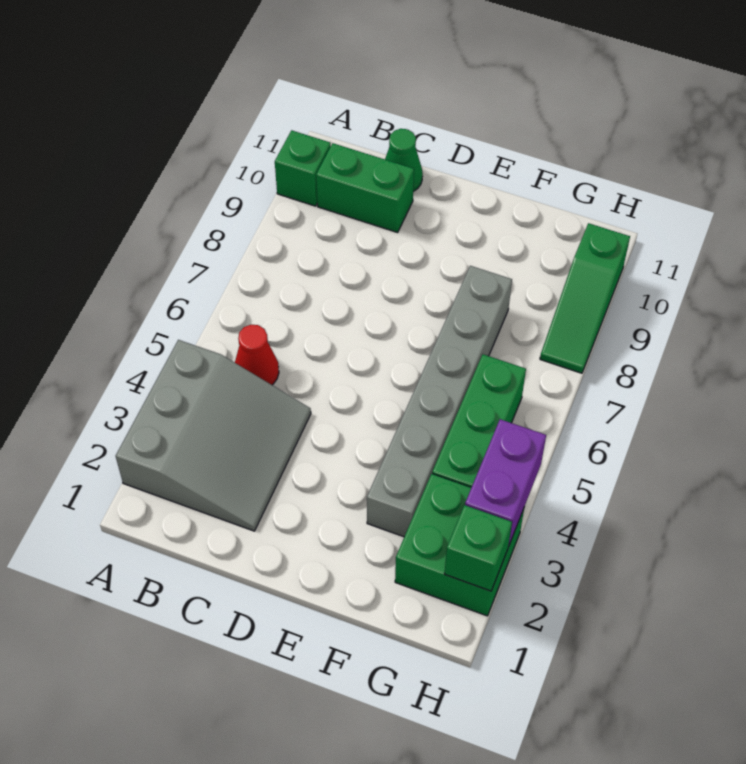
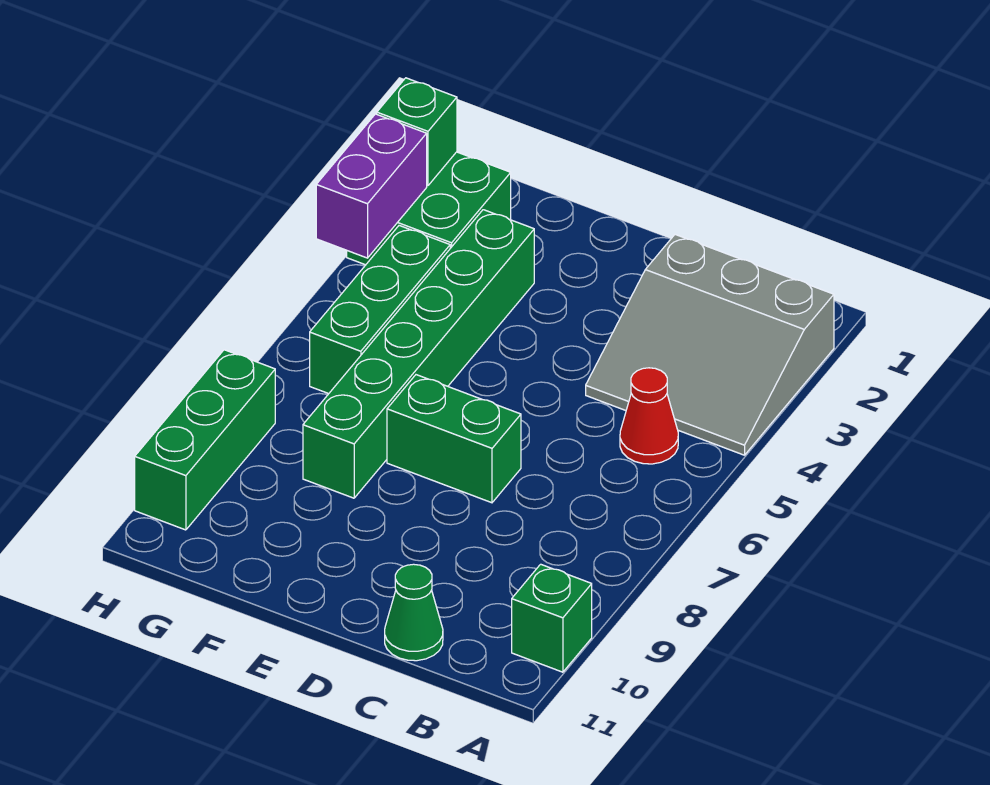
grey slope A2:C4 level 1 top A -> grey slope A2:C4 level 1 top 2
green brick B10:C10 level 1 -> green brick D7:E7 level 1
grey brick F3:F8 level 1 -> green brick F3:F8 level 1
green slope H8:H10 level 1 top 10 -> green brick H8:H10 level 1

